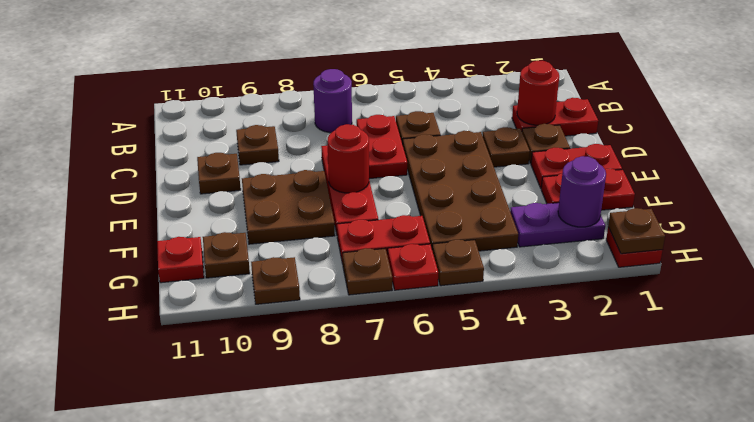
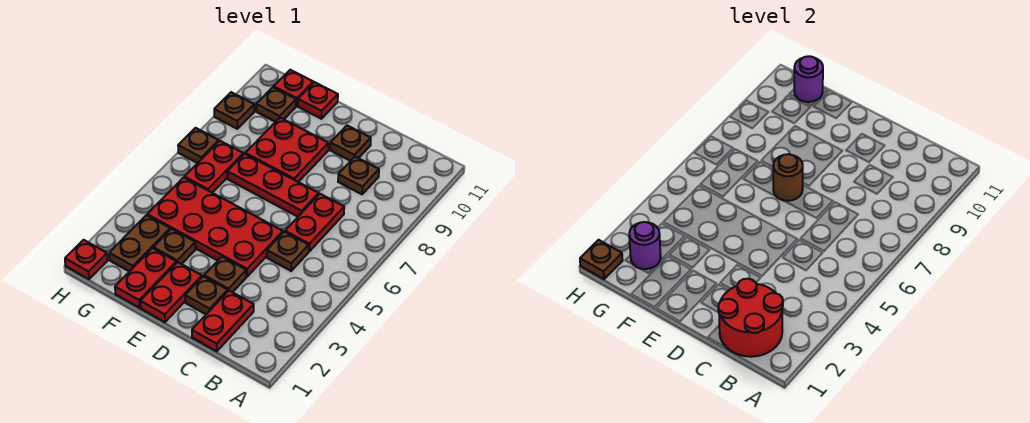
purple round brick B7 level 1 -> purple round brick G11 level 2
red round brick C2 level 2 -> red round brick B1:C2 level 2
red plate C6:D6 level 1 -> red plate C6:C7 level 1
brown plate D4:G5 level 1 -> red plate D4:G5 level 1
red round brick E7 level 2 -> brown round brick E7 level 2
brown plate E8:F9 level 1 -> red plate E8:F9 level 1
purple plate G2:G3 level 1 -> brown plate G2:G3 level 1
brown plate H5 level 1 -> brown plate F3 level 1
red plate H6 level 1 -> red plate F11 level 1

